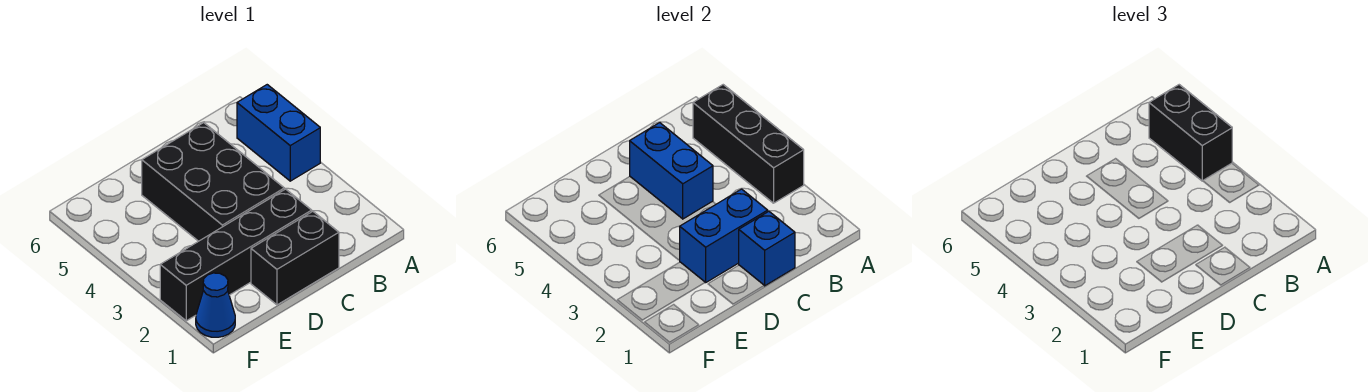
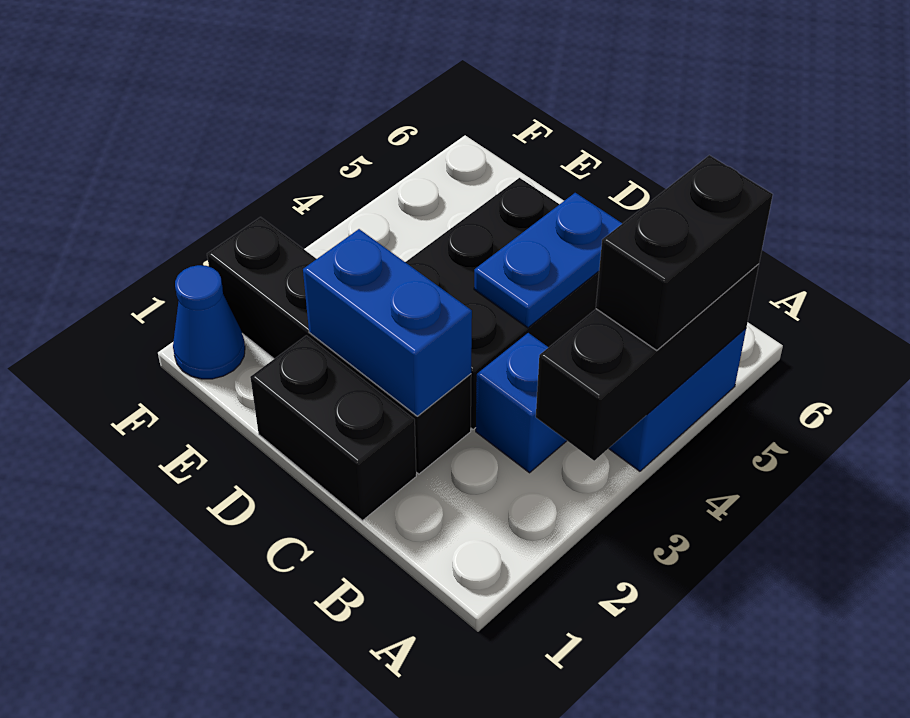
blue brick C1 level 2 -> blue brick B3 level 1
blue brick C4:C5 level 2 -> blue plate C4:C5 level 2

